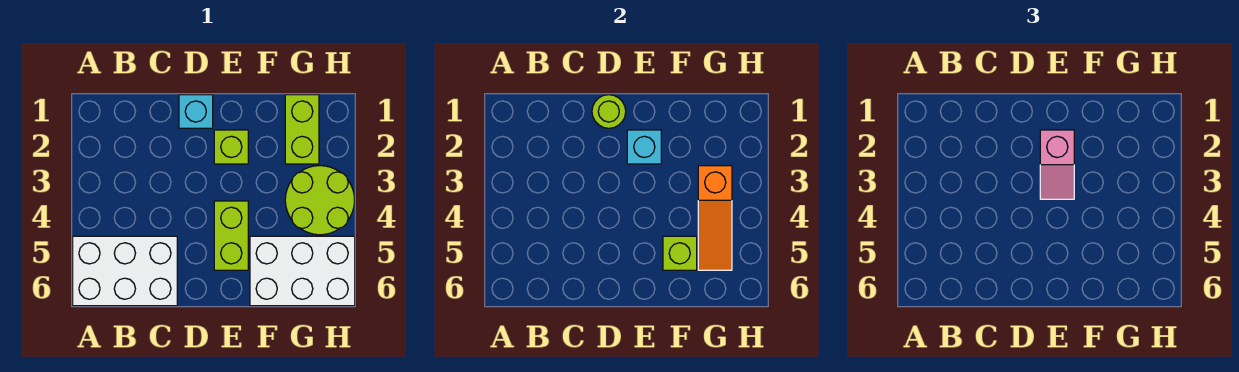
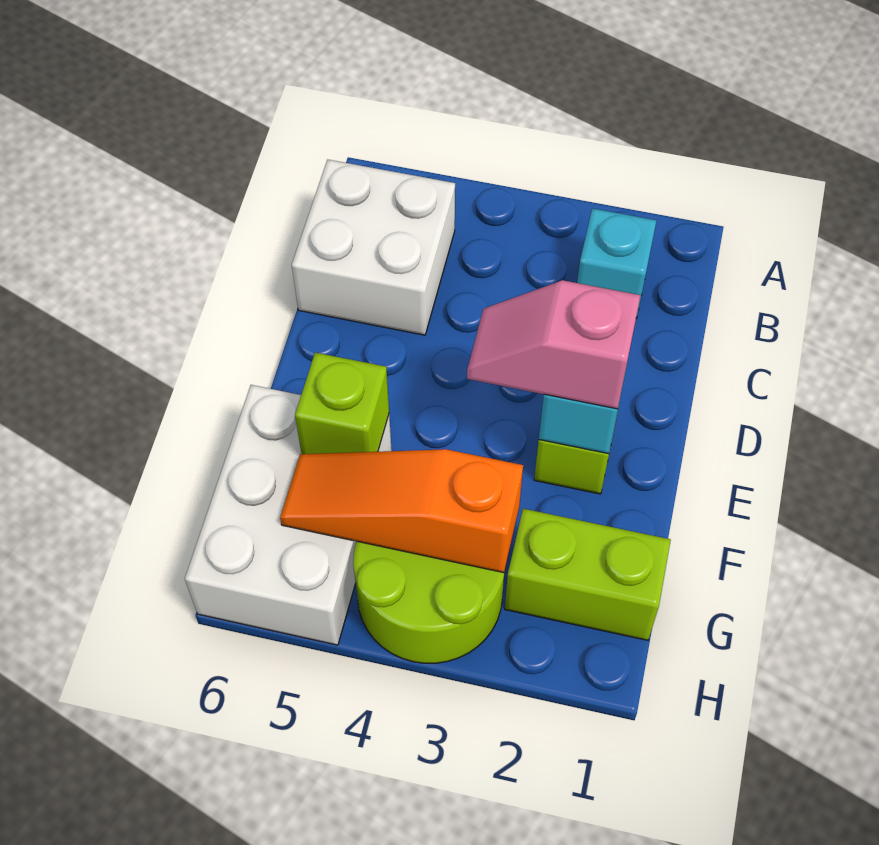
white brick A5:C6 level 1 -> white brick B5:C6 level 1
cyan brick D1 level 1 -> cyan brick B2 level 1
lime round brick D1 level 2 -> none
lime brick E4:E5 level 1 -> none

